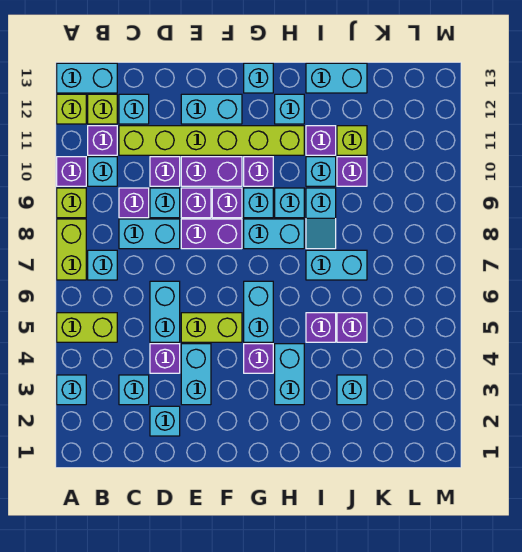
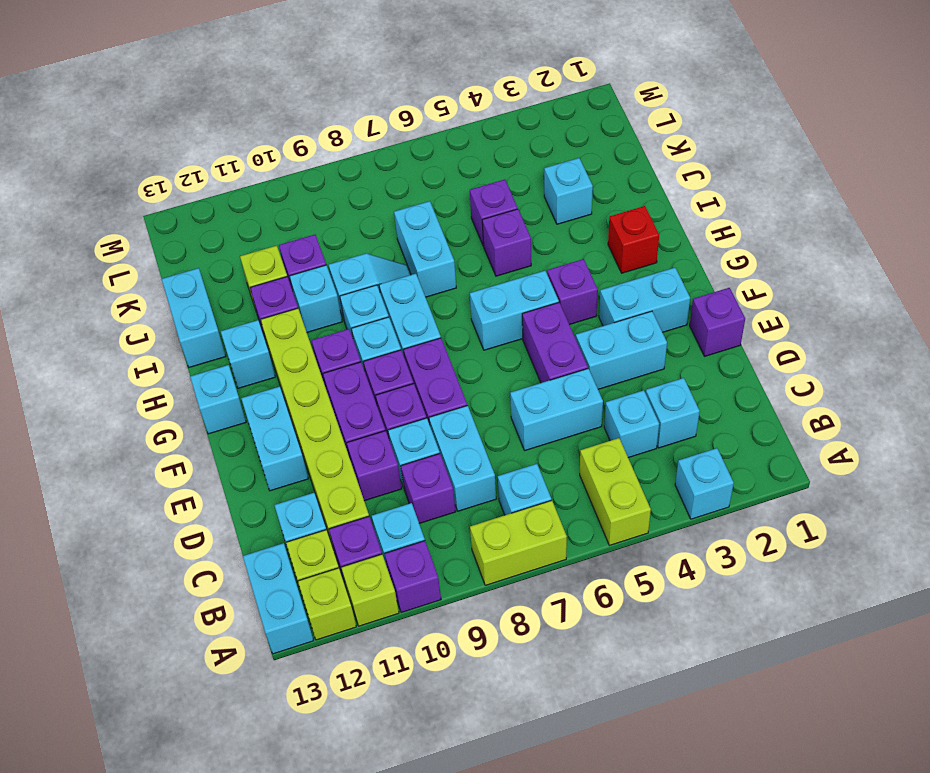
lime brick A9 level 1 -> lime brick A11 level 1
cyan brick D2 level 1 -> cyan brick C4 level 1
purple brick D4 level 1 -> purple brick E1 level 1
lime brick E5:F5 level 1 -> purple brick E5:F5 level 1
none -> red brick H2 level 1
cyan brick H3:H4 level 1 -> cyan brick F2:F3 level 1

